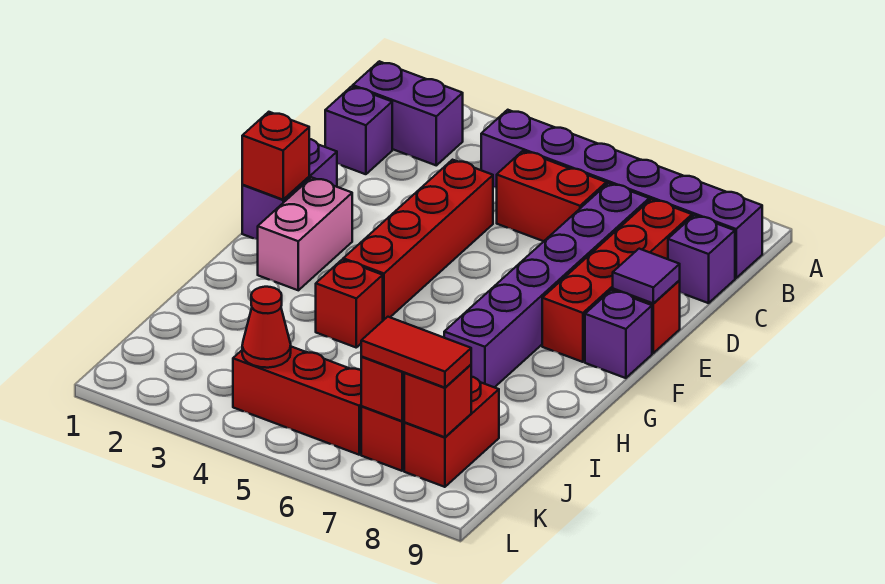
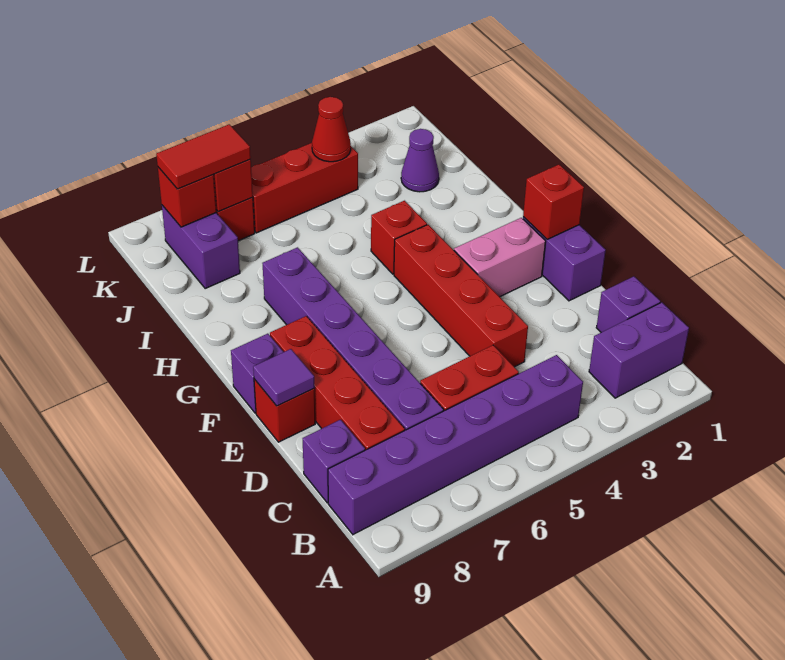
pink brick F2:G2 level 1 -> pink brick F2:F3 level 1
none -> purple cone J2 level 1
red brick J8:K8 level 1 -> purple brick J8:K8 level 1

